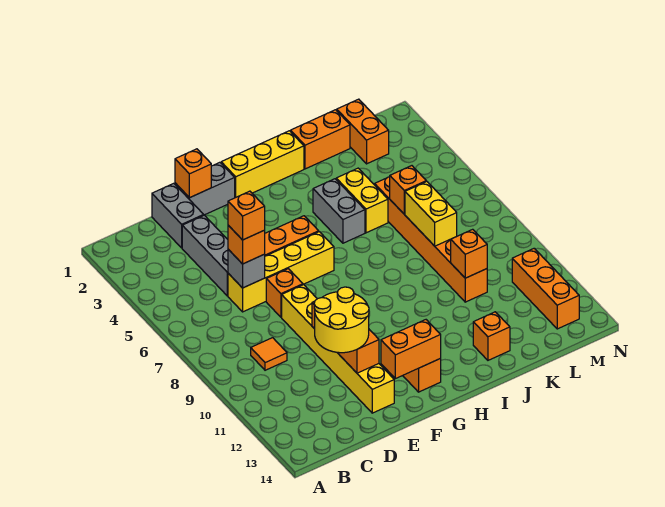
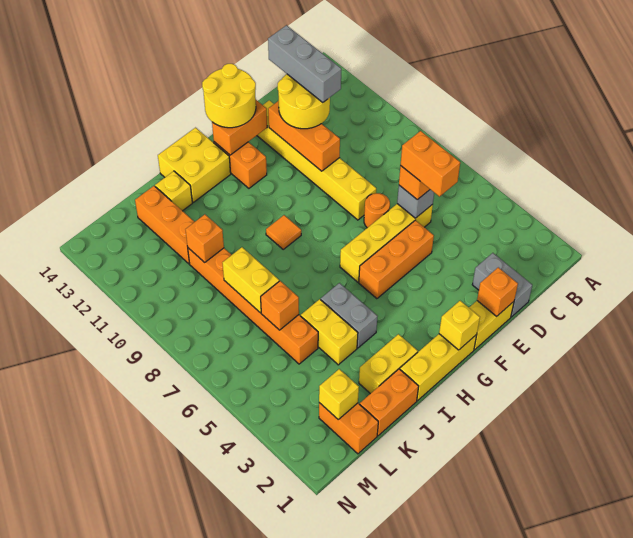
orange tile C9 level 1 -> orange tile H9 level 1
grey brick D3:D5 level 1 -> grey brick D11:D13 level 4
orange brick D6 level 4 -> orange brick D5:D6 level 4
grey brick E1:F1 level 1 -> yellow brick E1:F1 level 1
orange brick E7 level 1 -> orange round brick E7 level 1
none -> yellow round brick F13:G14 level 3
none -> yellow brick G1 level 2
none -> yellow brick H13:I14 level 1
none -> yellow brick I2:J2 level 1
orange brick J13 level 1 -> yellow brick J13 level 1
none -> yellow brick L2 level 2
orange brick M11:M13 level 1 -> orange brick K11:K13 level 1

